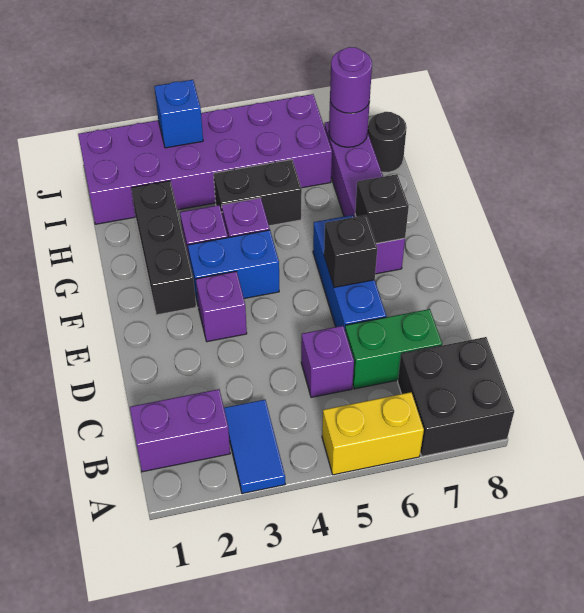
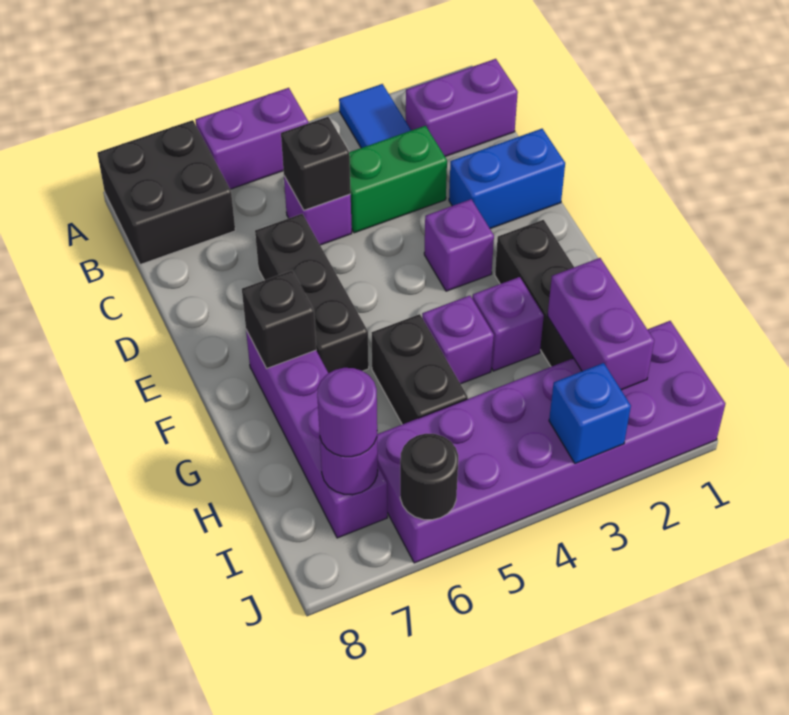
yellow brick A5:A6 level 1 -> purple brick A5:A6 level 1
green brick C6:C7 level 1 -> green brick C3:C4 level 1
blue brick D6:F6 level 1 -> black brick D6:F6 level 1
black brick E6 level 2 -> black brick C5 level 2
blue brick F3:F4 level 1 -> blue brick D1:D2 level 1
none -> purple brick H2:I2 level 2
black brick H4:H5 level 1 -> black brick G5:H5 level 1
black round brick I8 level 1 -> black round brick J6 level 2

